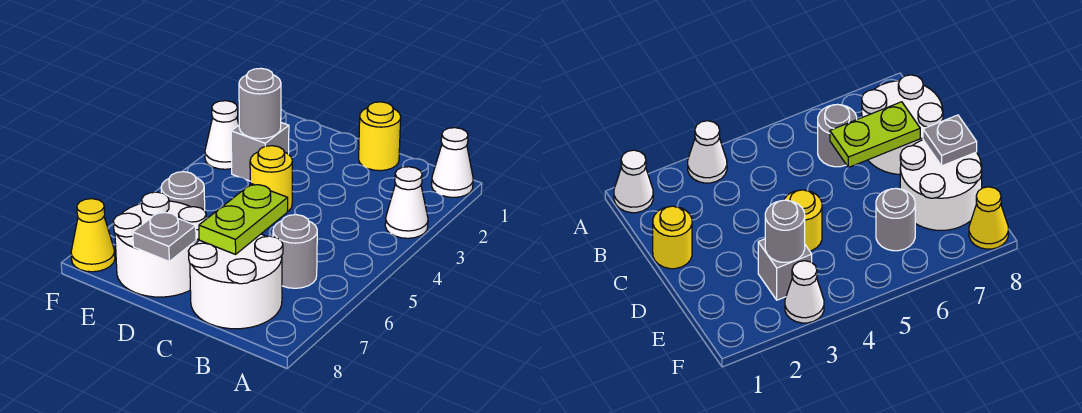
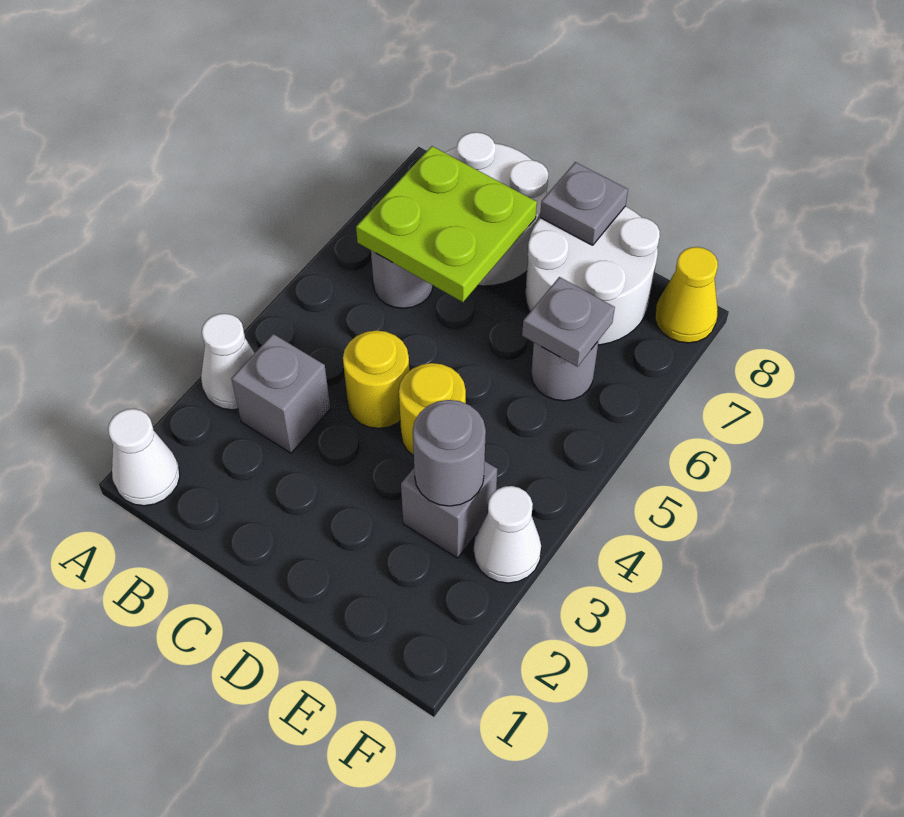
none -> grey brick B3 level 1
yellow round brick C1 level 1 -> yellow round brick C4 level 1
lime plate C6:C7 level 2 -> lime plate B6:C7 level 2
none -> grey plate E6 level 2

